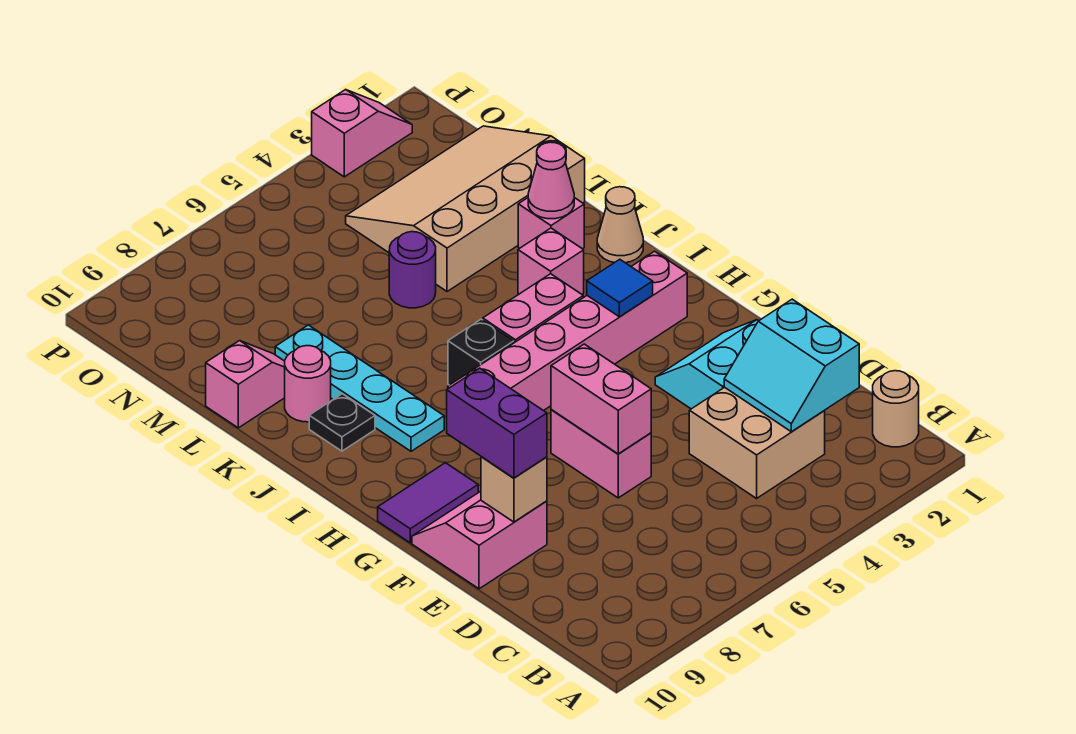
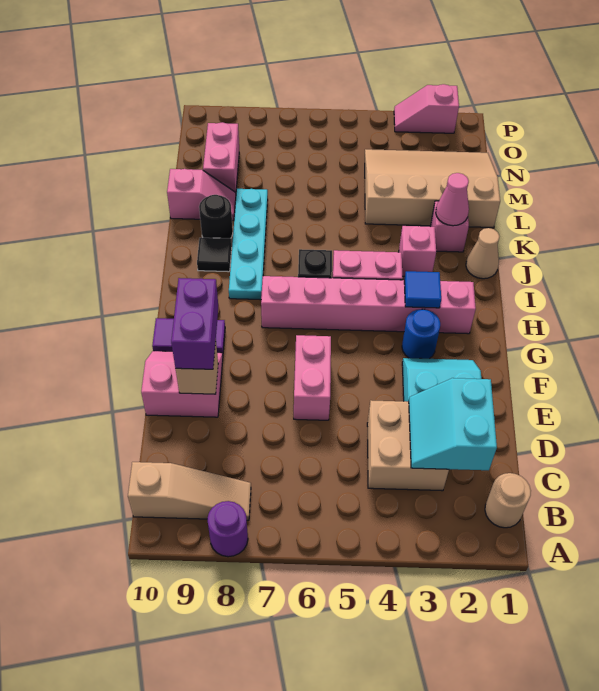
none -> tan slope B8:B10 level 1 top 10
pink brick E6:F6 level 2 -> pink brick M9:N9 level 1
none -> blue round brick G3 level 1
black plate J9 level 1 -> black tile J9 level 1
pink round brick K9 level 1 -> black round brick K9 level 1
purple round brick L5 level 1 -> purple round brick A8 level 1
pink slope P2:P3 level 1 top 3 -> pink slope P2:P3 level 1 top 2

